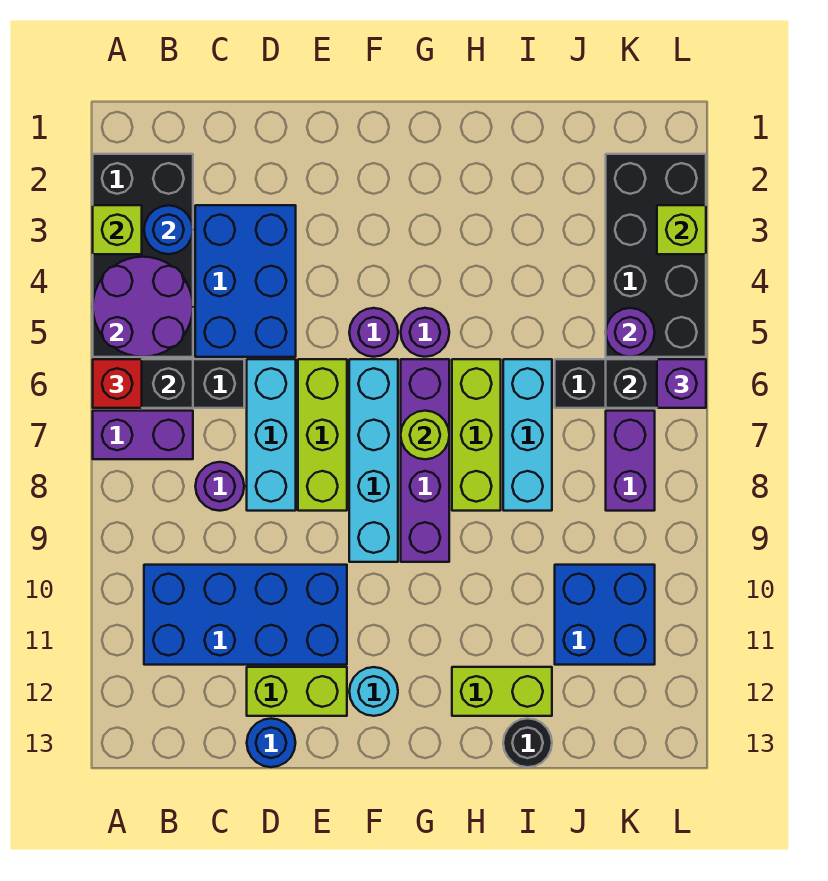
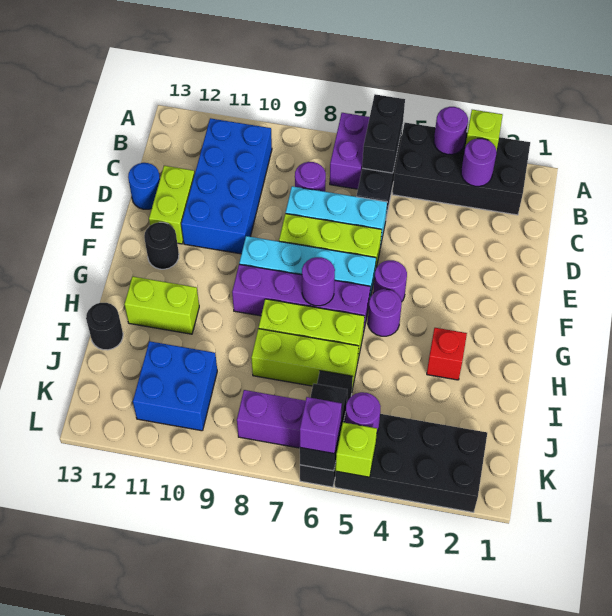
purple round brick A4:B5 level 2 -> purple round brick A4 level 2
red brick A6 level 3 -> red brick H3 level 1
blue round brick B3 level 2 -> purple round brick B3 level 2
blue brick C3:D5 level 1 -> none
cyan round brick F12 level 1 -> black round brick F12 level 1
lime round brick G7 level 2 -> purple round brick G7 level 2
lime brick H12:I12 level 1 -> lime brick H11:H12 level 1
cyan brick I6:I8 level 1 -> lime brick I6:I8 level 1
lime brick L3 level 2 -> lime brick L5 level 2

